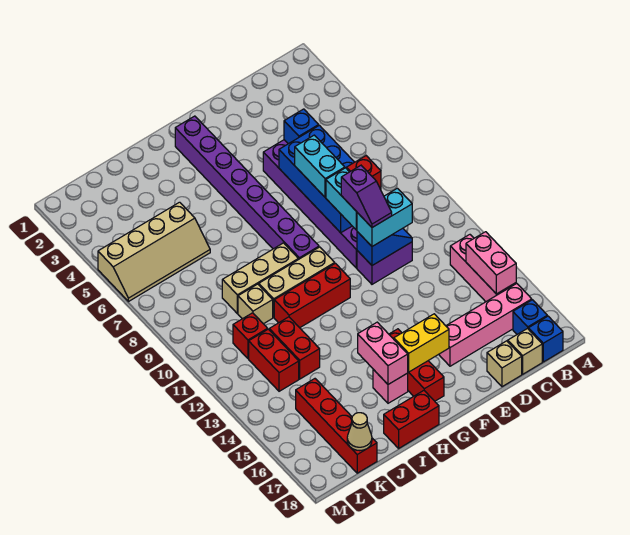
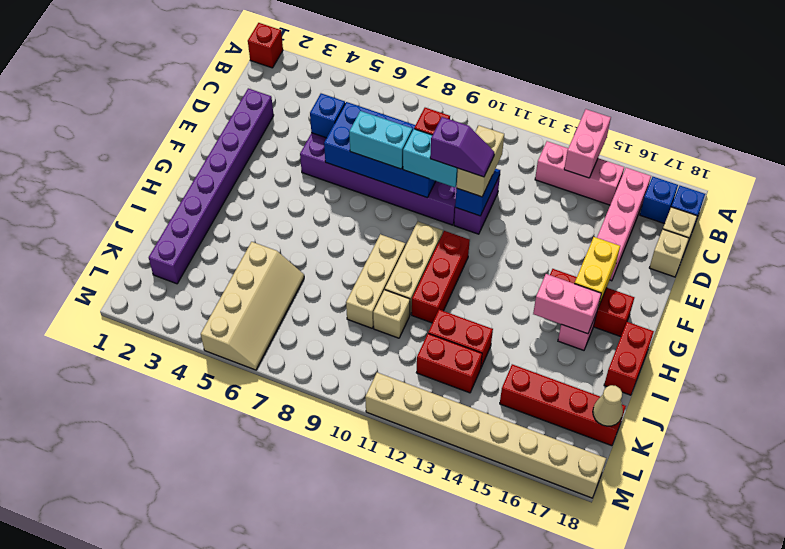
pink brick B14:B15 level 2 -> pink brick A14:B14 level 2
cyan brick D11:E11 level 3 -> tan brick D11:E11 level 3
purple brick G2:G9 level 1 -> purple brick D2:K2 level 1
red brick K11 level 1 -> red brick A1 level 1
none -> tan brick M11:M18 level 1

